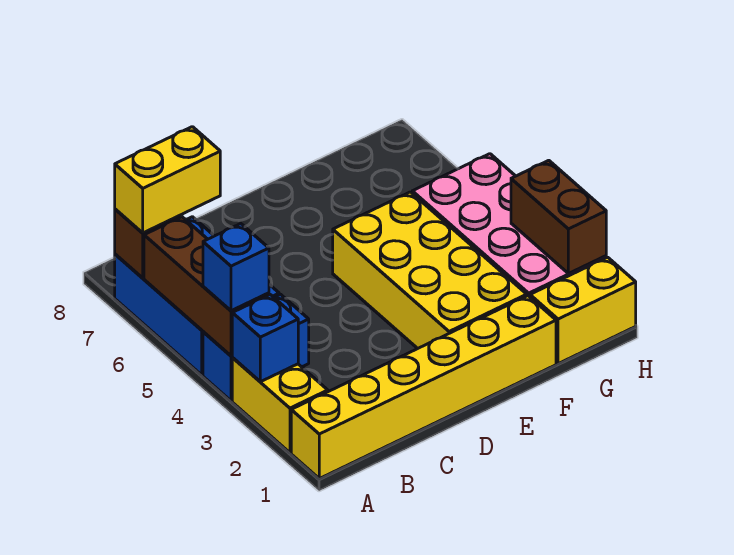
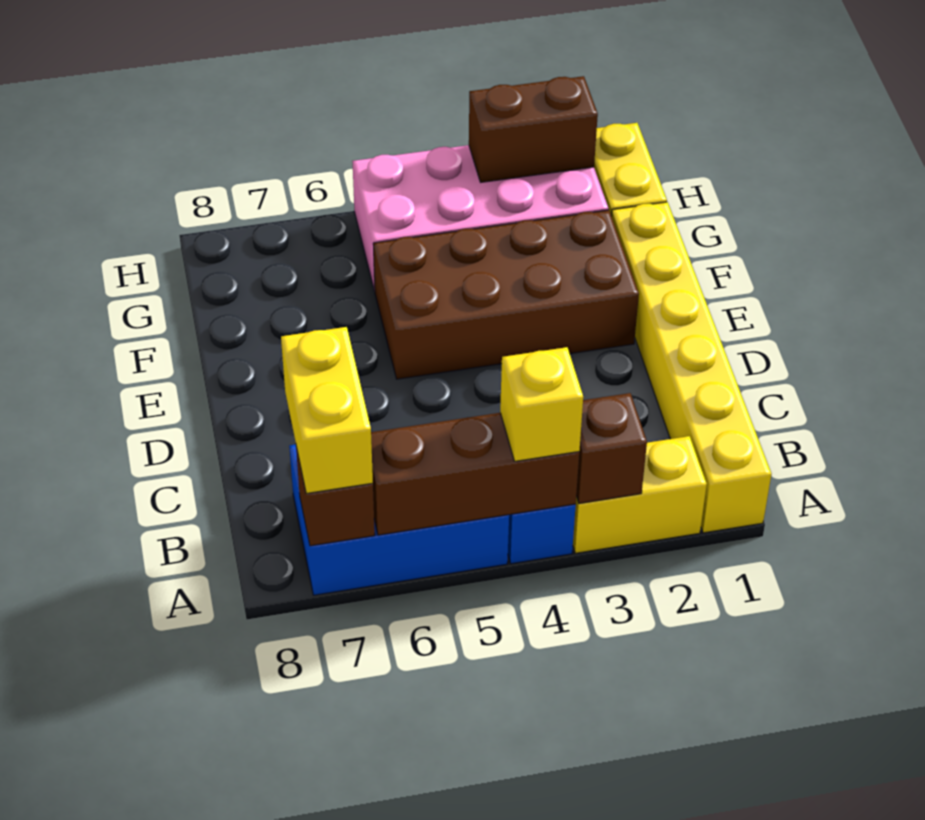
blue brick A3 level 2 -> brown brick A3 level 2
blue brick A4 level 3 -> yellow brick A4 level 3
yellow brick E2:F5 level 1 -> brown brick E2:F5 level 1

